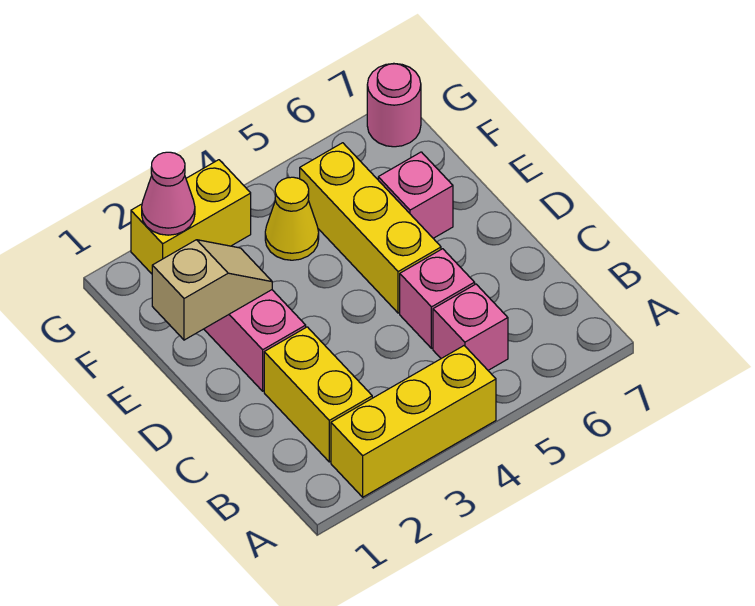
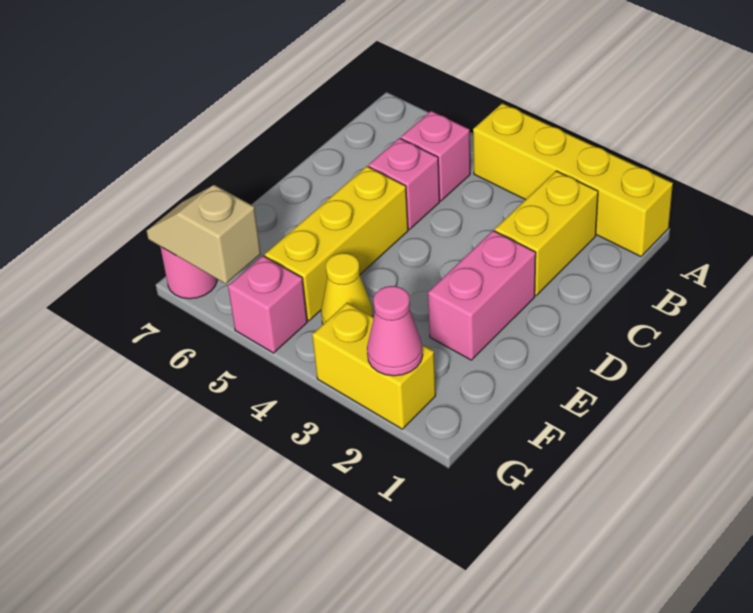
yellow brick A2:A4 level 1 -> yellow brick A1:A4 level 1
tan slope E1:E2 level 2 top 1 -> tan slope G6:G7 level 2 top 6
pink brick E6 level 1 -> pink brick G5 level 1

